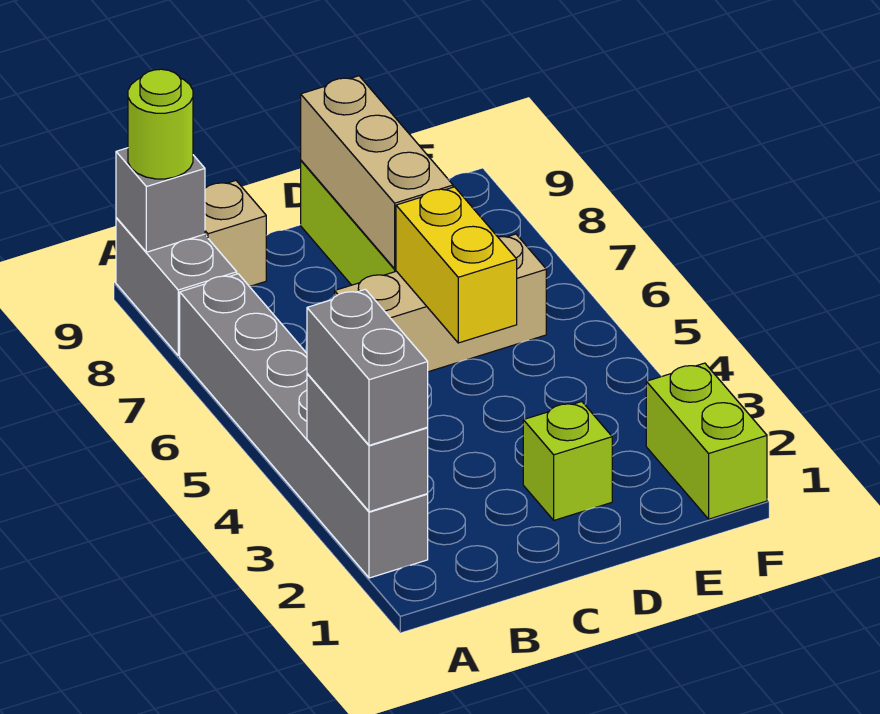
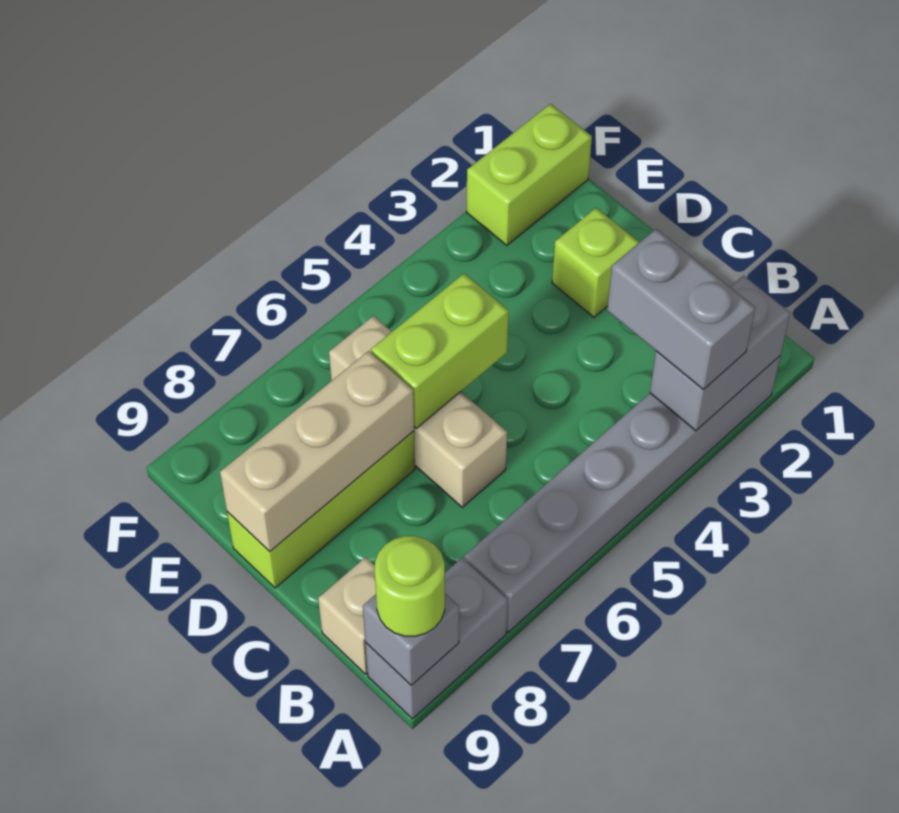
grey brick A2:A3 level 3 -> grey brick A3:B3 level 3
yellow brick D5:D6 level 2 -> lime brick D5:D6 level 2

